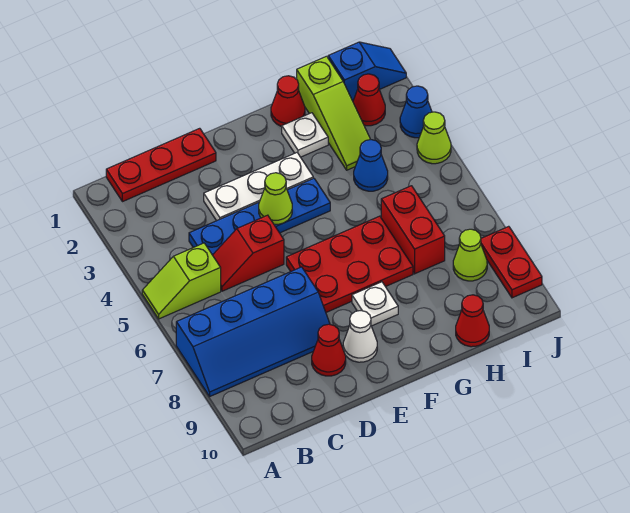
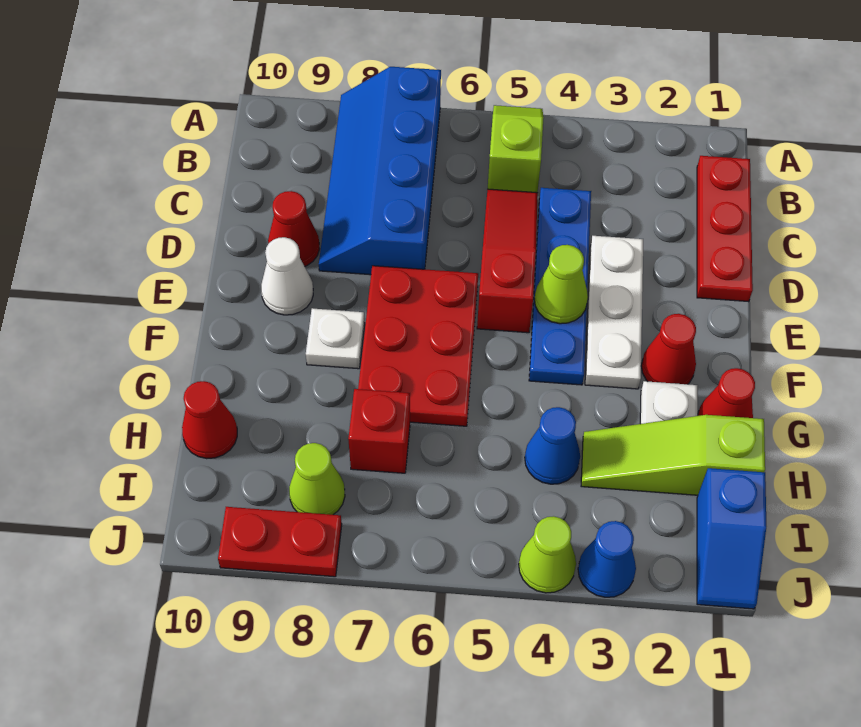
red slope C5:D5 level 1 top D -> red slope C5:E5 level 1 top E
red brick H6:H7 level 1 -> red brick H7 level 1
red cone I2 level 1 -> red cone F2 level 1

